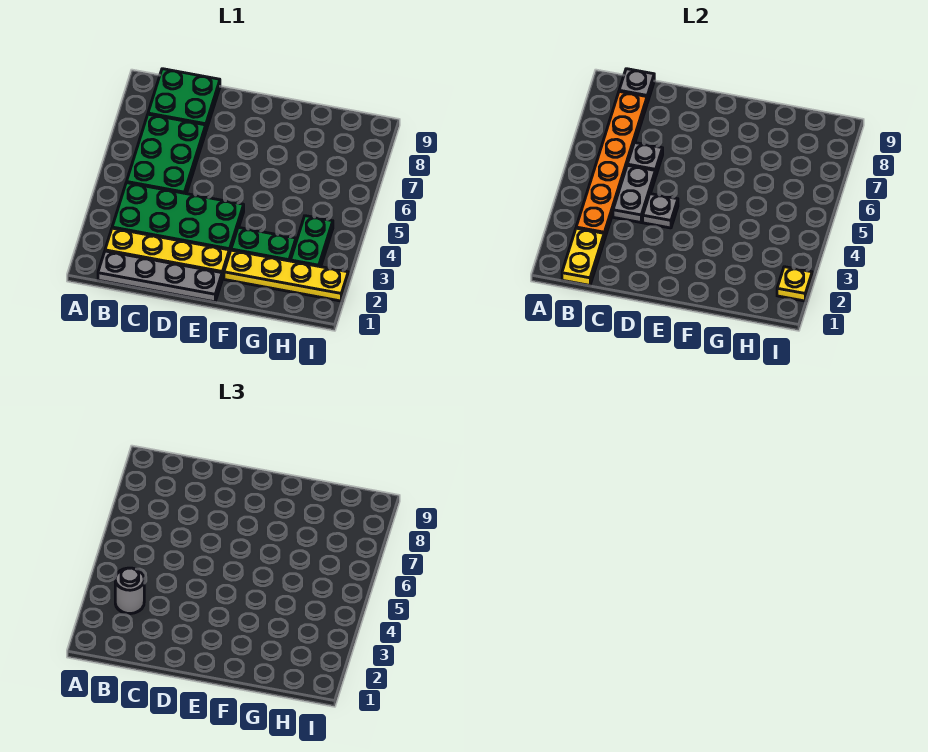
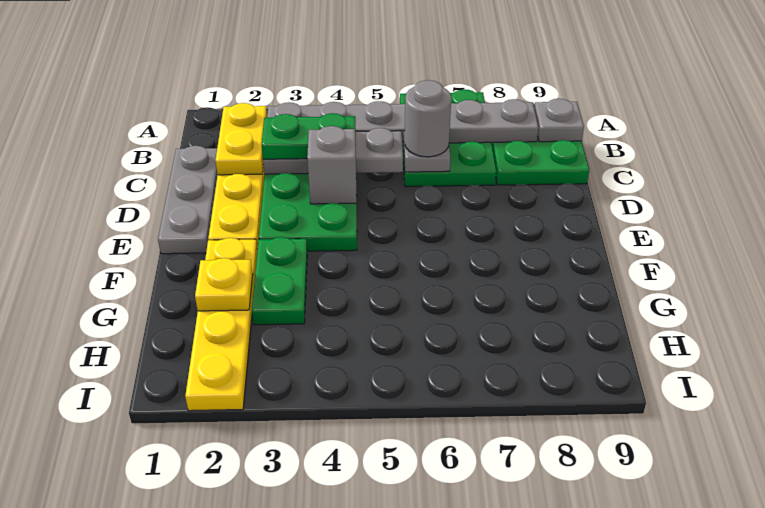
grey plate B1:E1 level 1 -> grey plate C1:E1 level 1
yellow plate B1:B2 level 2 -> yellow plate B2:C2 level 2
orange plate B3:B8 level 2 -> grey plate B3:B8 level 2
grey round brick B3 level 3 -> grey round brick C6 level 3
green plate B5:C7 level 1 -> green plate A6:C7 level 1
grey plate C4:C5 level 2 -> grey plate C3:C5 level 2
grey plate D4 level 2 -> grey brick D4 level 2
green plate H3:H4 level 1 -> green plate C3:C4 level 3
yellow plate I2 level 2 -> yellow plate G2 level 2

